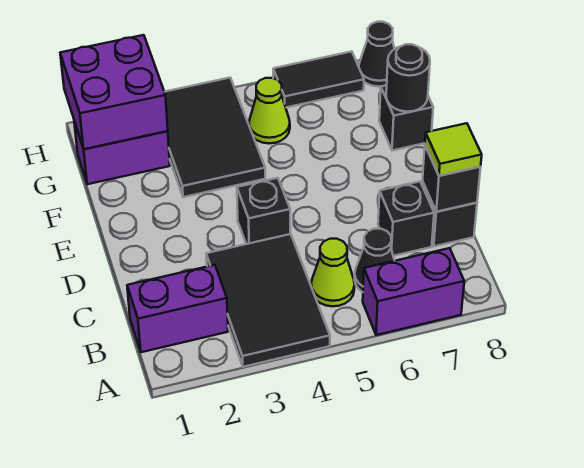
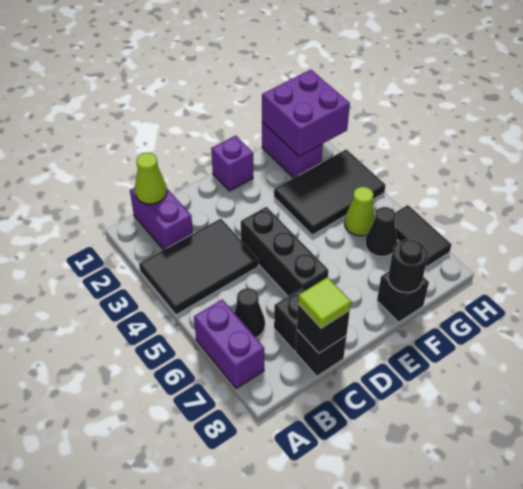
lime cone B5 level 1 -> lime cone B1 level 2
black brick D4 level 1 -> black brick D4:D6 level 1
none -> purple brick E1 level 1
black cone H8 level 1 -> black cone G6 level 1

